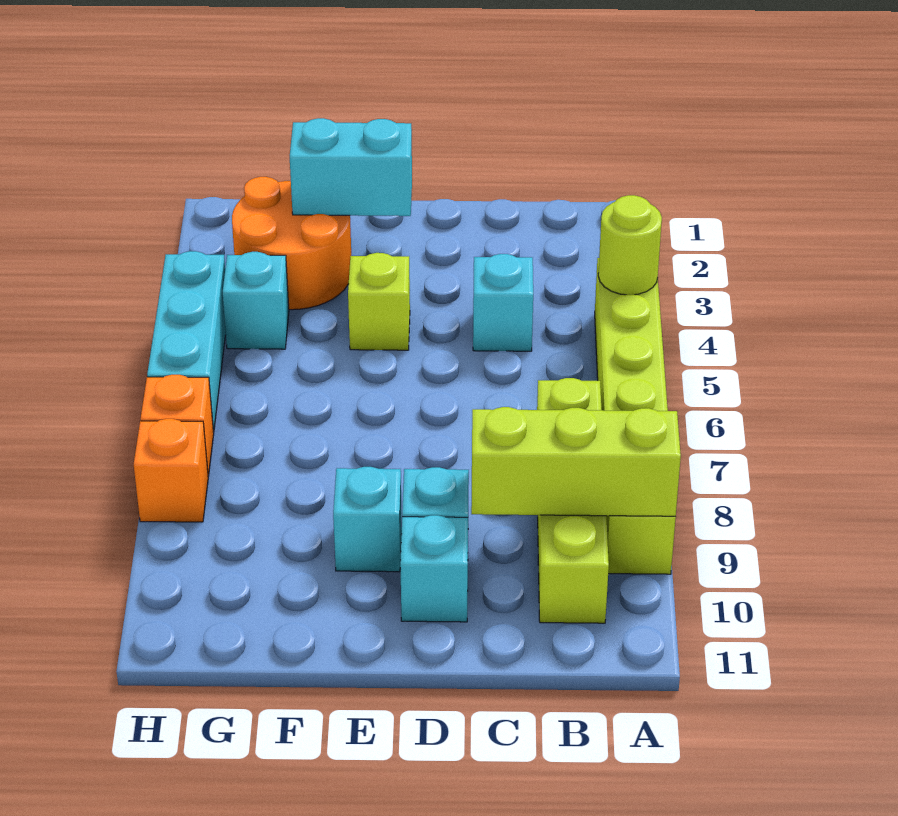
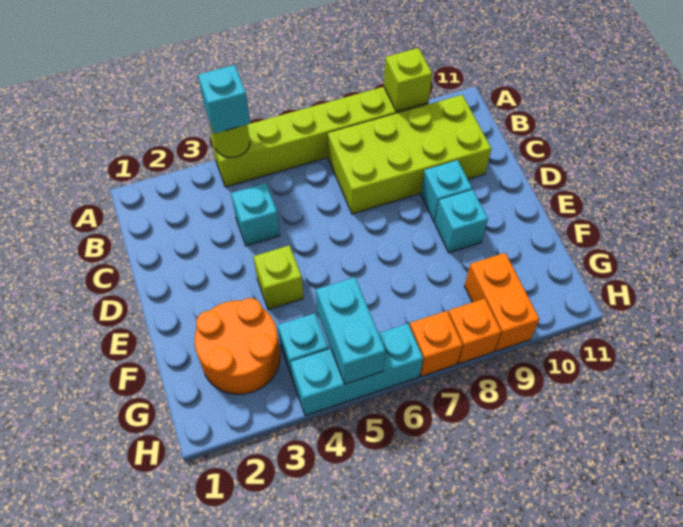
lime brick A9:C9 level 2 -> lime brick A9 level 2
lime brick B7:B10 level 1 -> lime brick B7:C10 level 1
cyan brick D10 level 1 -> cyan brick A4 level 3
cyan brick E2:F2 level 2 -> cyan brick G5:H5 level 2
none -> orange brick G9:H9 level 1

